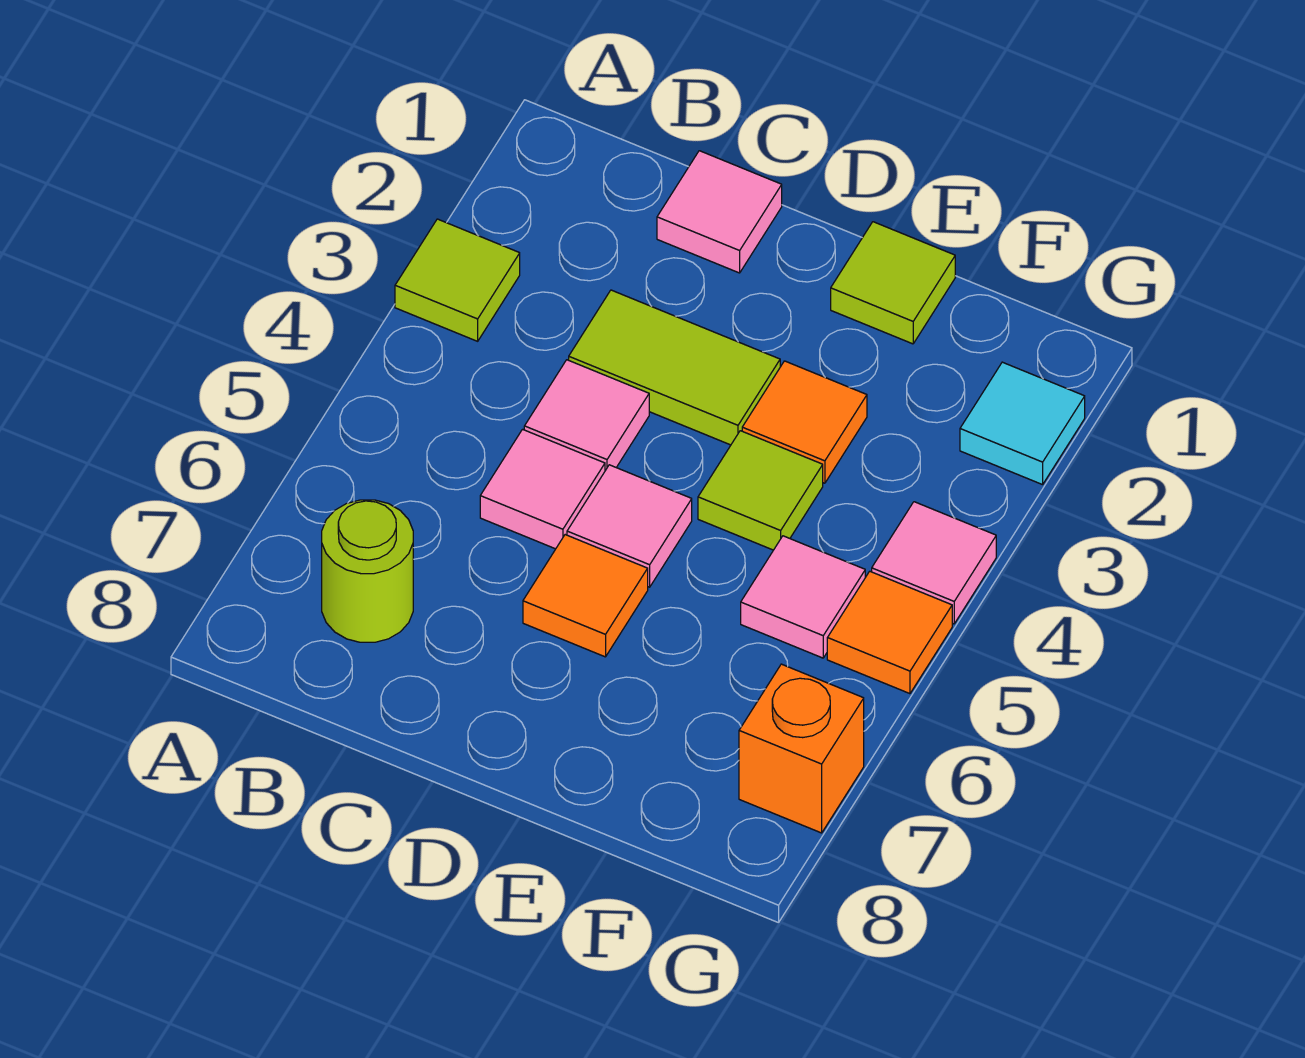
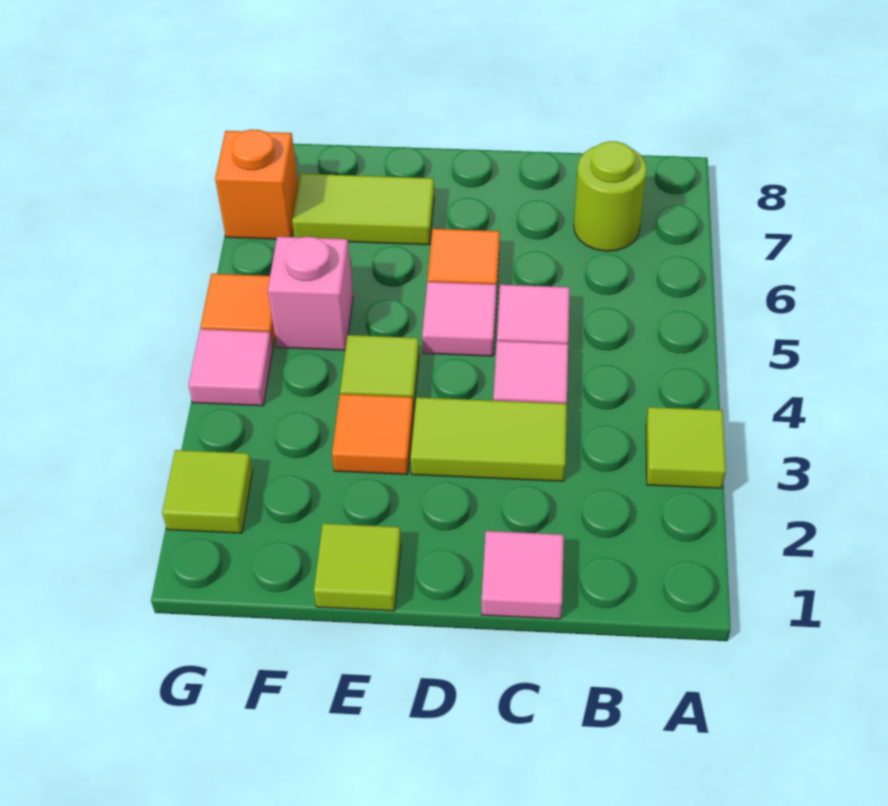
none -> lime tile E7:F7 level 1
pink tile F5 level 1 -> pink brick F5 level 1
cyan tile G2 level 1 -> lime tile G2 level 1

